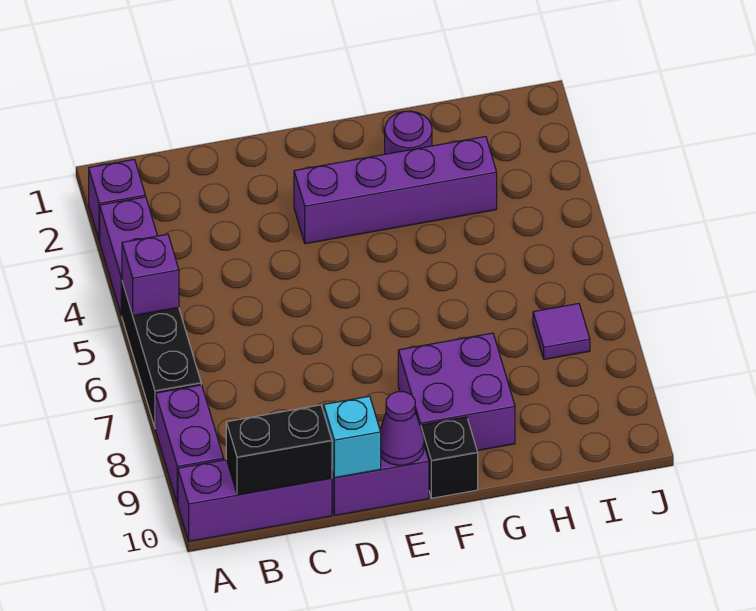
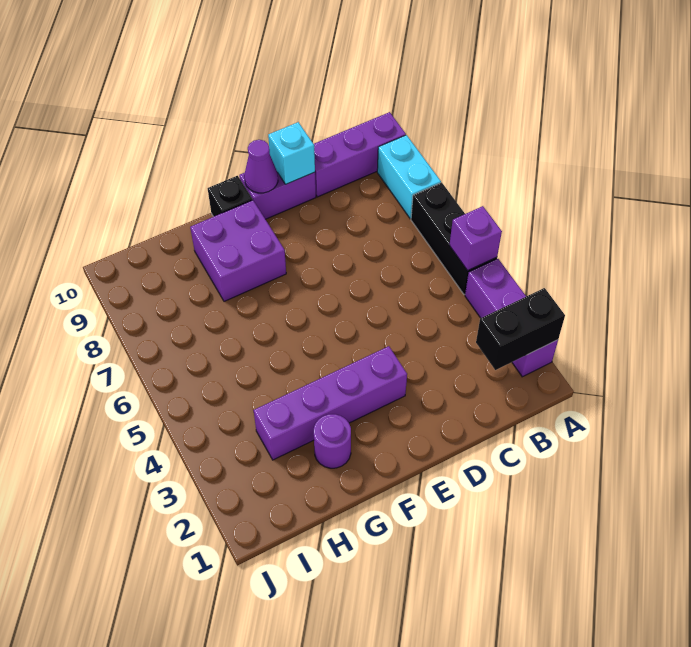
purple brick A8:A9 level 1 -> cyan brick A8:A9 level 1
black brick B10:C10 level 2 -> black brick A2:B2 level 2
purple tile I7 level 1 -> none

